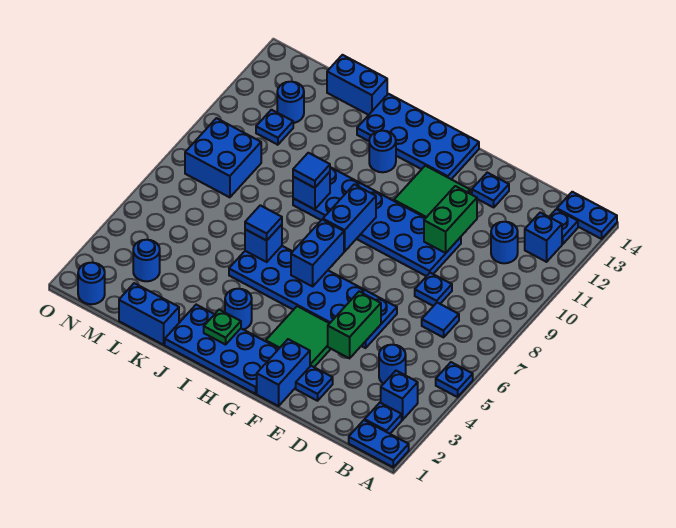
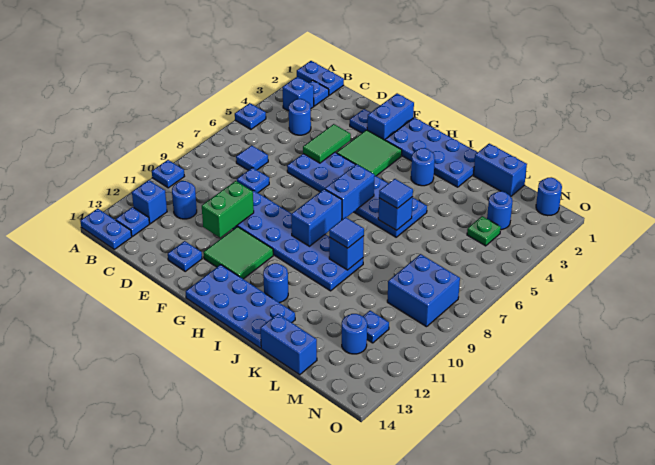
none -> blue plate A10 level 1
green brick E4:E5 level 2 -> green tile E4:E5 level 2
green plate I2 level 2 -> green plate M4 level 1

